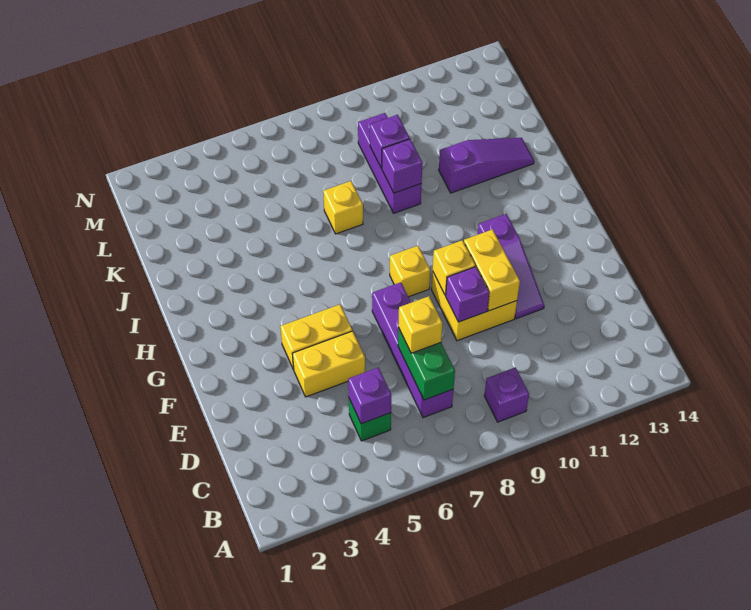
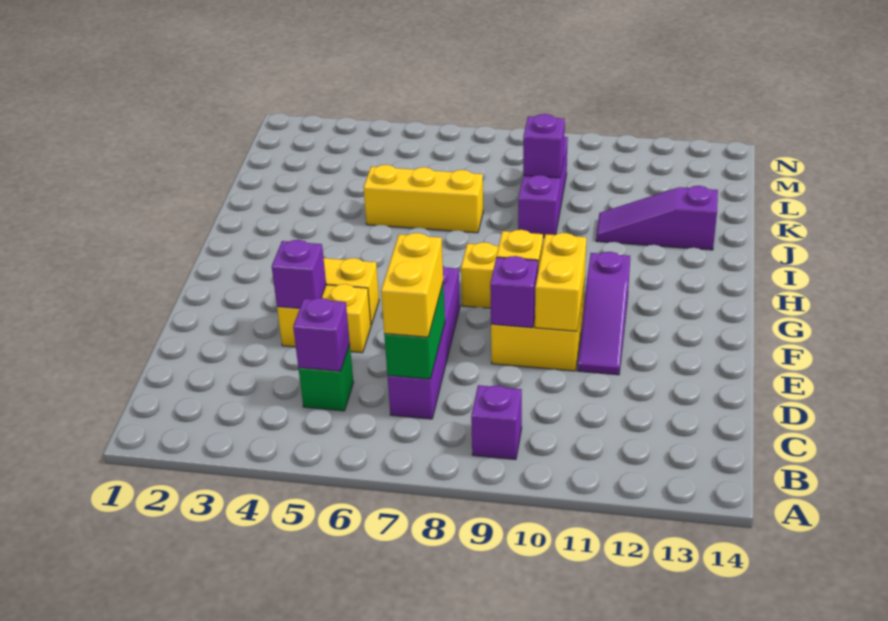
yellow brick D7 level 3 -> yellow brick C7:D7 level 3
yellow brick J7 level 1 -> yellow brick J5:J7 level 1
purple brick J9 level 2 -> purple brick E4 level 2
purple slope J11:J13 level 1 top 11 -> purple slope J11:J13 level 1 top 13

